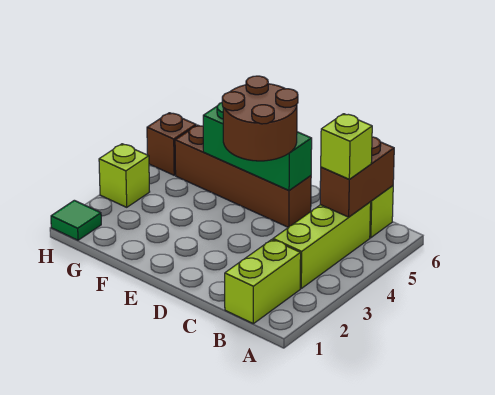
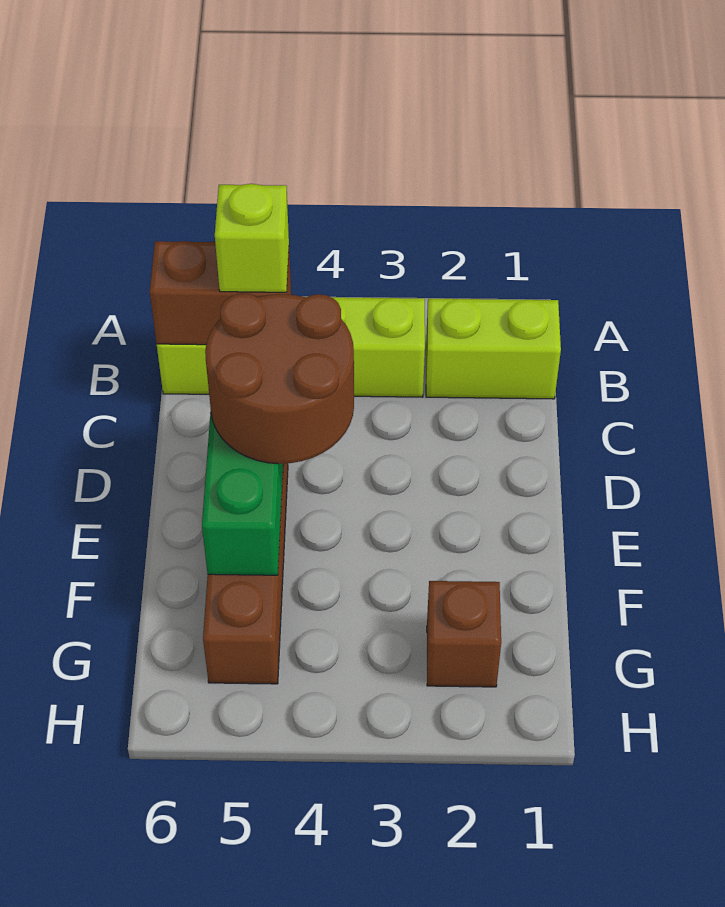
green tile H1 level 1 -> none
lime brick H3 level 1 -> none
brown brick H5 level 1 -> brown brick G2 level 1

